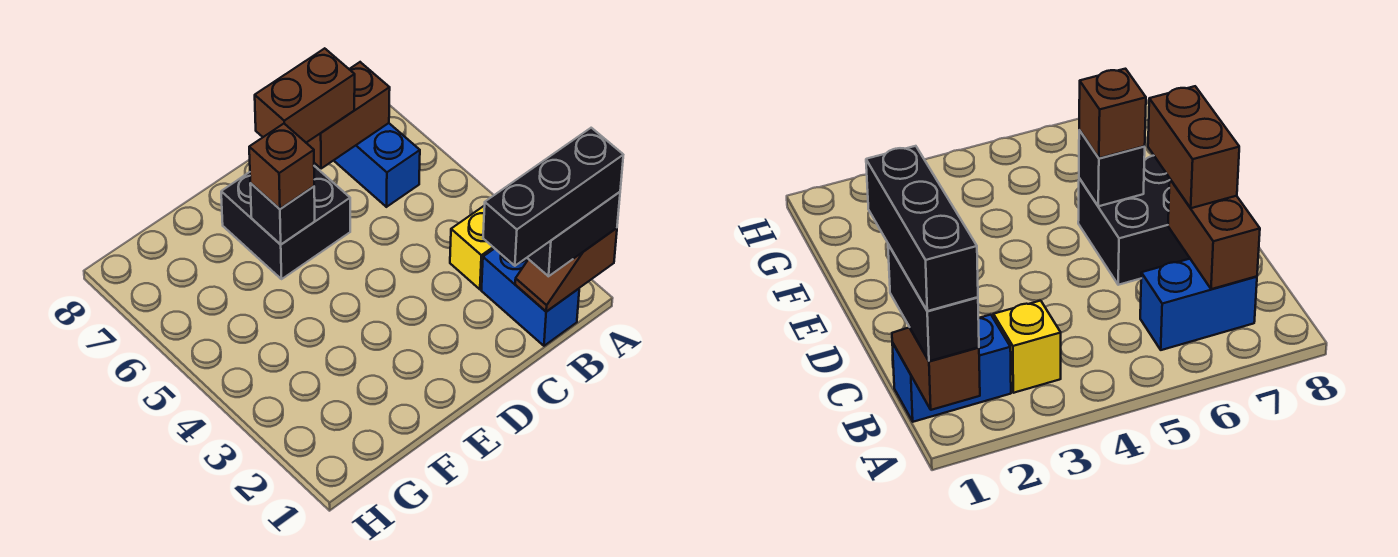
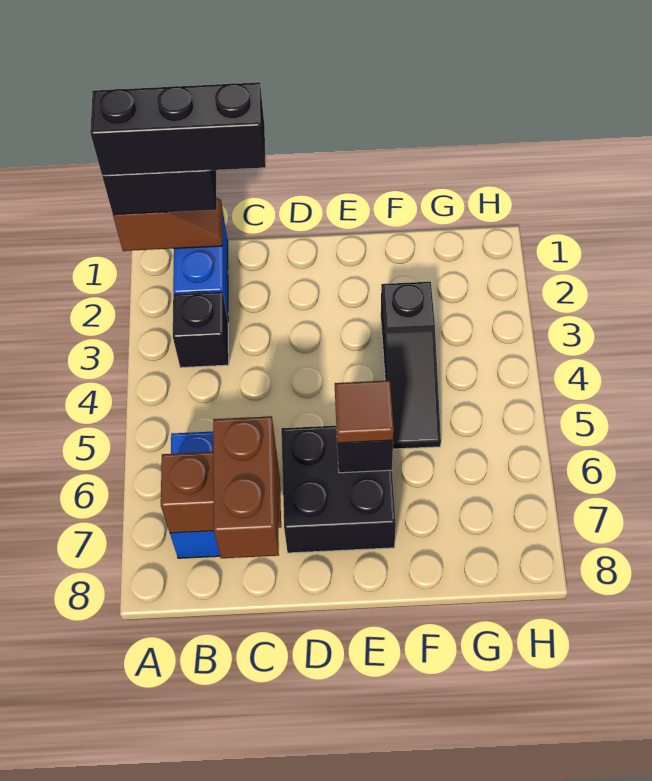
yellow brick B3 level 1 -> black brick B3 level 1
brown brick C7:D7 level 3 -> brown brick C7:C8 level 3
brown brick E6 level 3 -> brown tile E6 level 3
none -> black slope F3:F5 level 1 top 3

